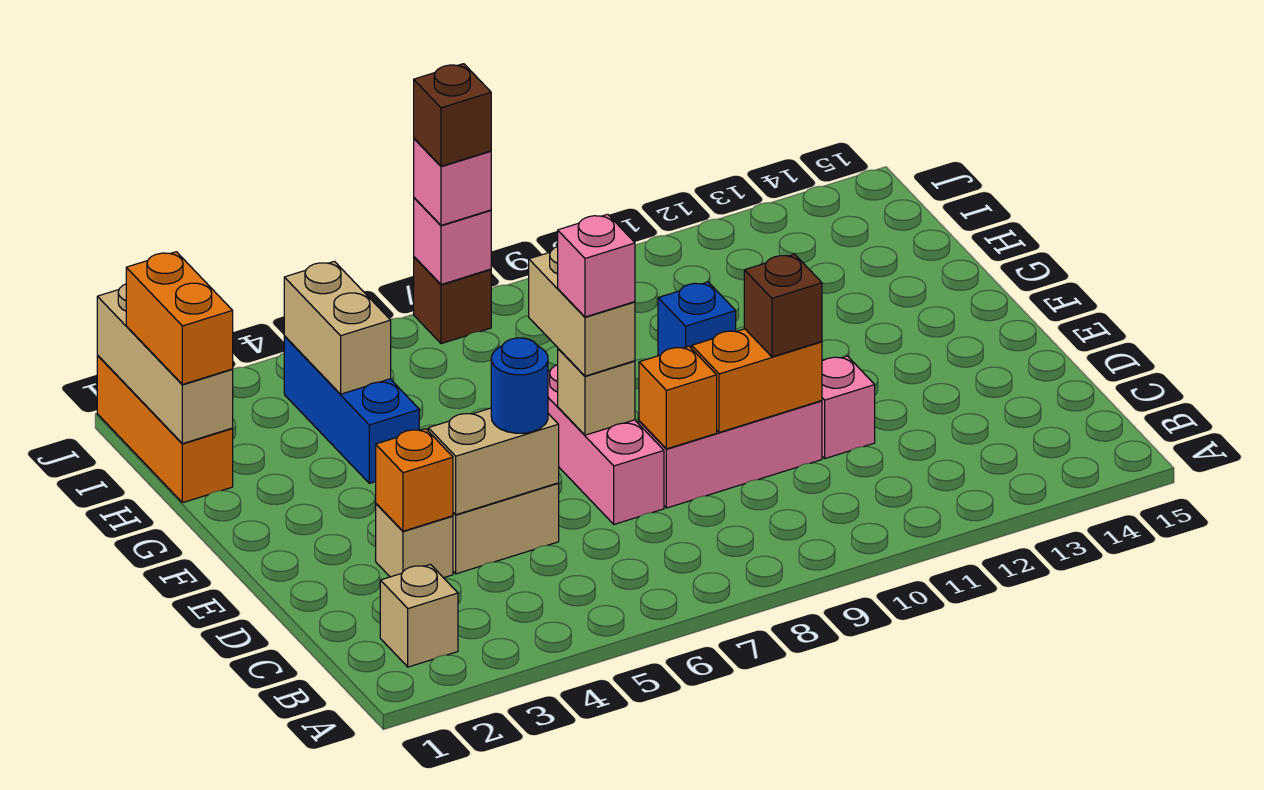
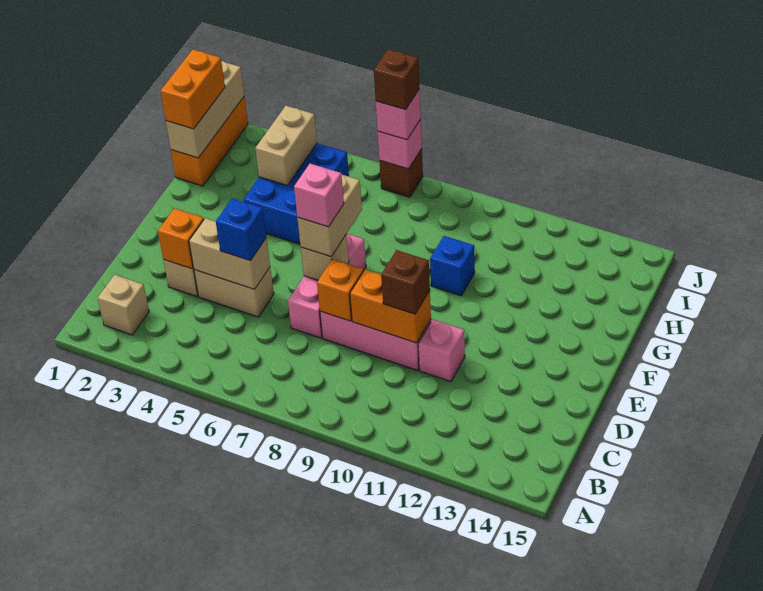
blue round brick D5 level 3 -> blue brick D5 level 3
blue brick G4:I4 level 1 -> blue brick G4:I5 level 1

